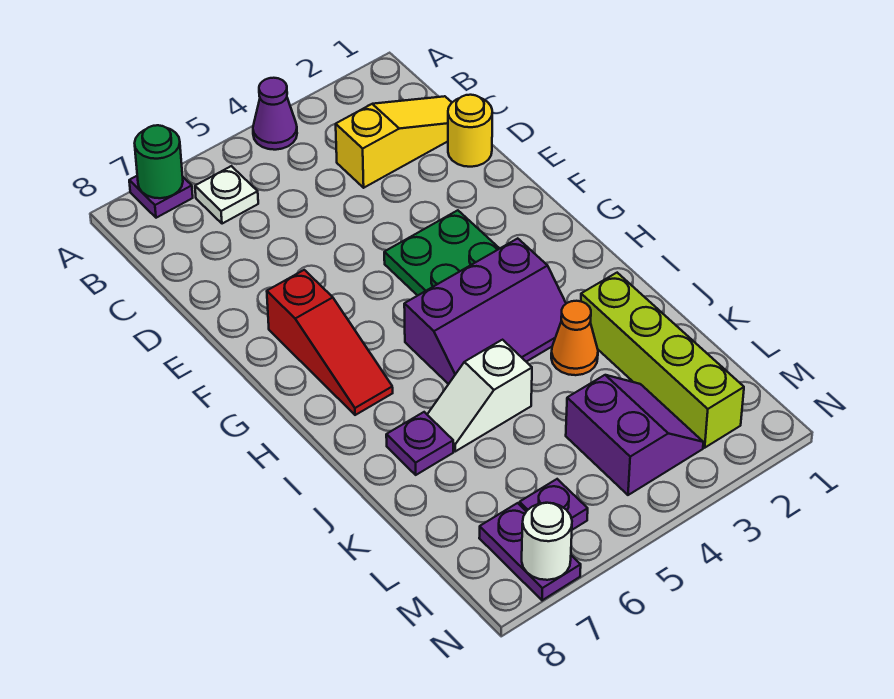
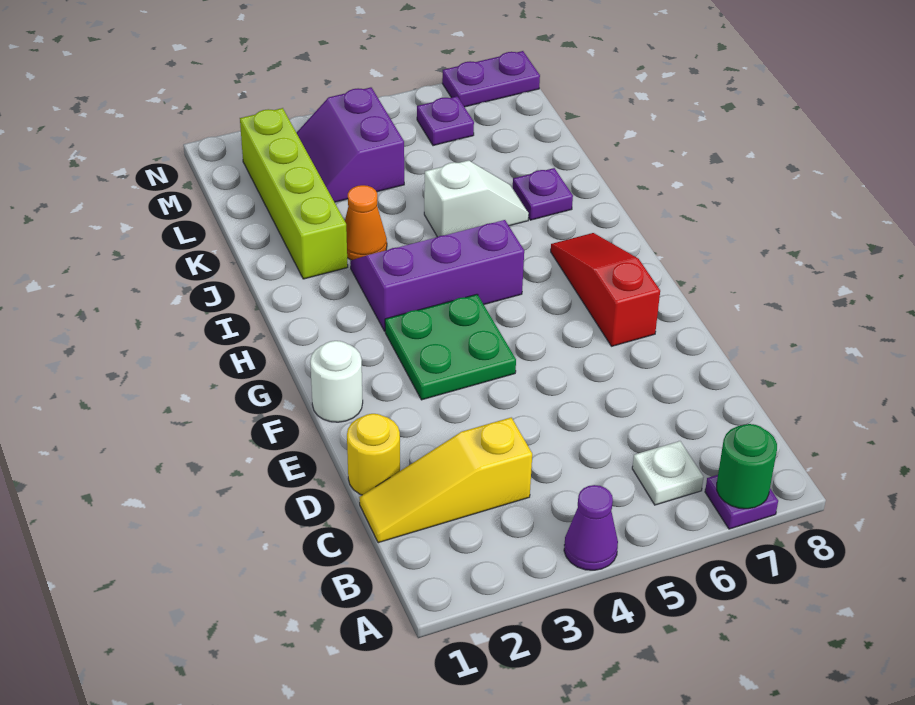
purple plate M7:N7 level 1 -> purple plate N7:N8 level 1
white round brick N7 level 2 -> white round brick F1 level 1

